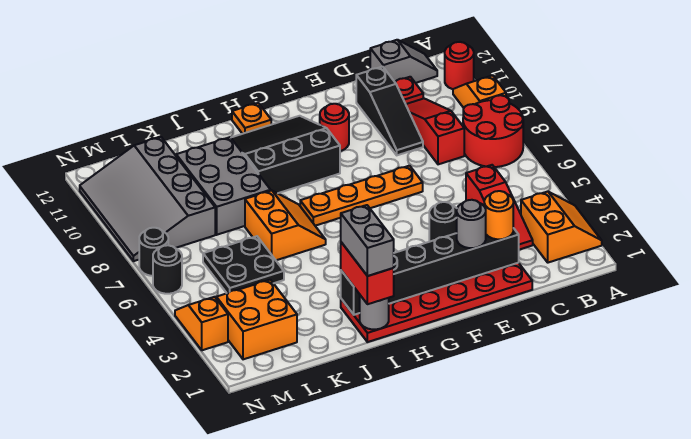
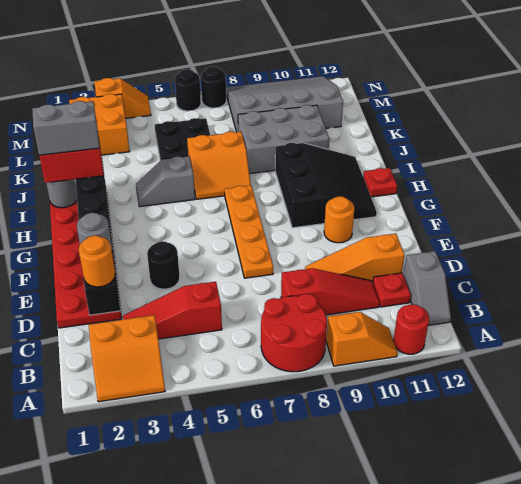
black slope D9:D11 level 1 top 11 -> orange slope D9:D11 level 1 top 11
red round brick F10 level 1 -> orange round brick F10 level 1
orange plate H12 level 1 -> red plate H12 level 1
none -> grey slope I4:I5 level 1 top 5

